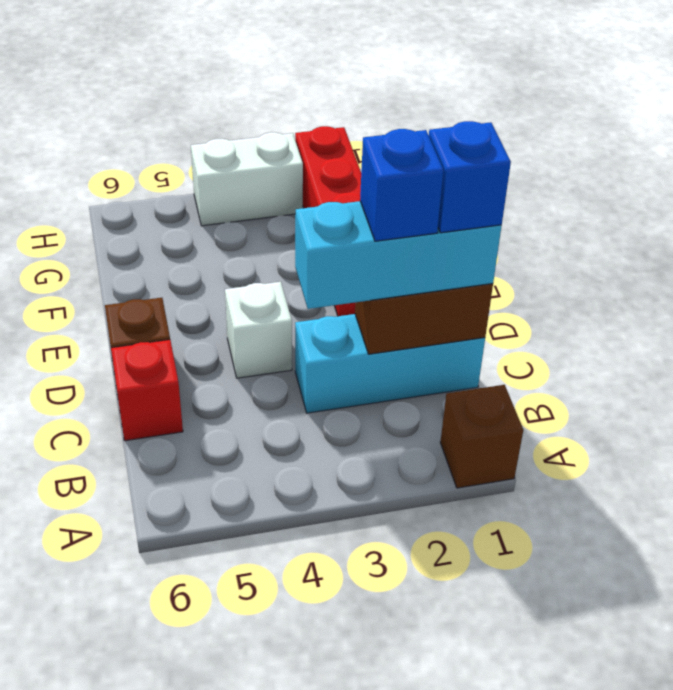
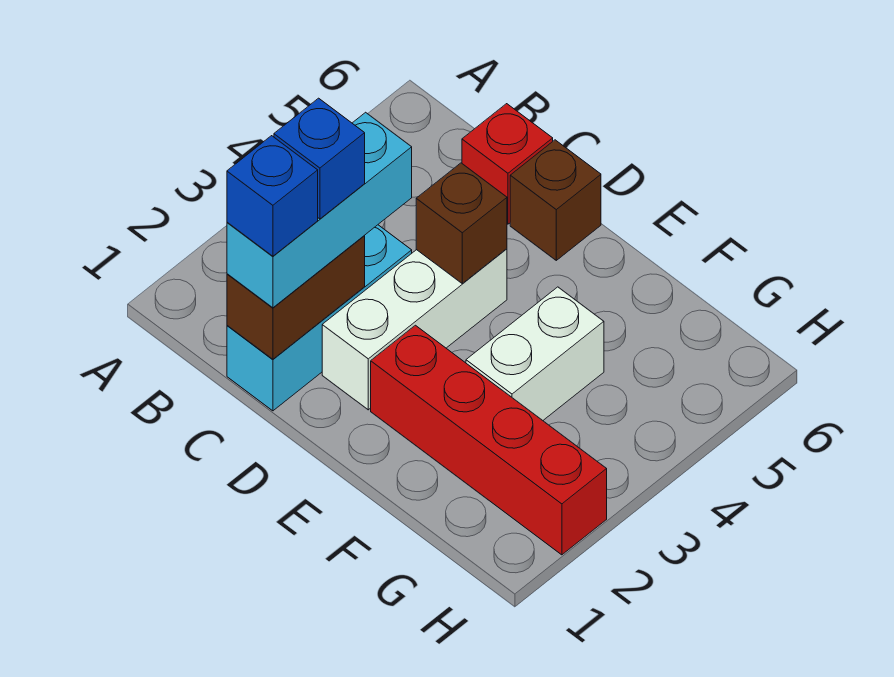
brown brick A1 level 1 -> brown brick D4 level 2
white brick D4 level 1 -> white brick D2:D4 level 1
white brick H3:H4 level 1 -> white brick F3:F4 level 1

